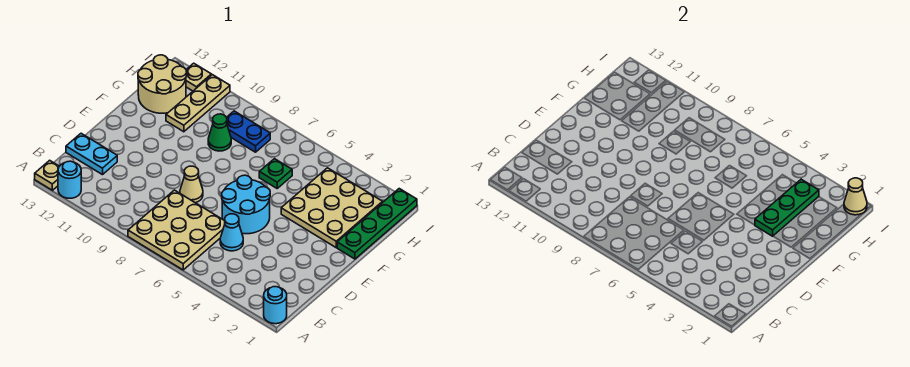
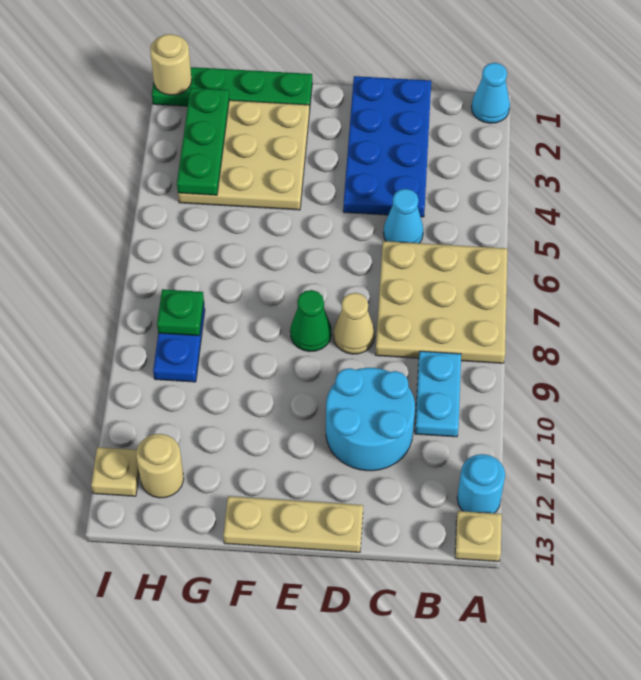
cyan round brick A1 level 1 -> cyan cone A1 level 1
none -> blue plate C1:D4 level 1
cyan plate C12:C13 level 1 -> cyan plate B9:B10 level 1
cyan round brick D5:E6 level 1 -> cyan round brick C10:D11 level 1
green plate F3:H3 level 2 -> green plate H2:H4 level 2
green plate G6 level 1 -> green plate H8 level 2
green cone G9 level 1 -> green cone E8 level 1
tan plate G11:I11 level 1 -> tan plate D13:F13 level 1
tan round brick G12:H13 level 1 -> tan round brick H12 level 1
tan cone I1 level 2 -> tan round brick I1 level 2

